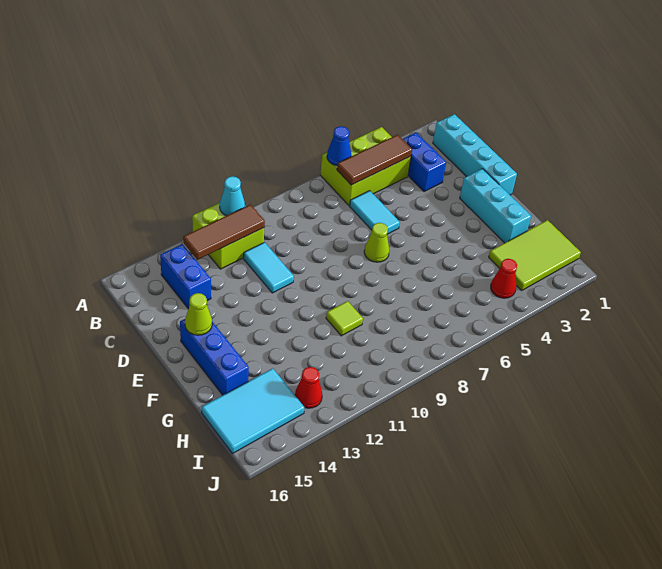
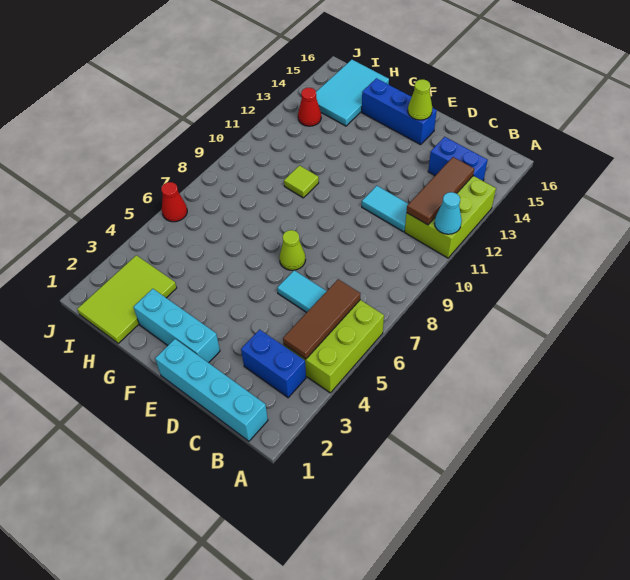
blue cone A6 level 2 -> none
lime brick A11:B12 level 1 -> lime brick A11:B13 level 1
red cone I4 level 1 -> red cone J6 level 1

